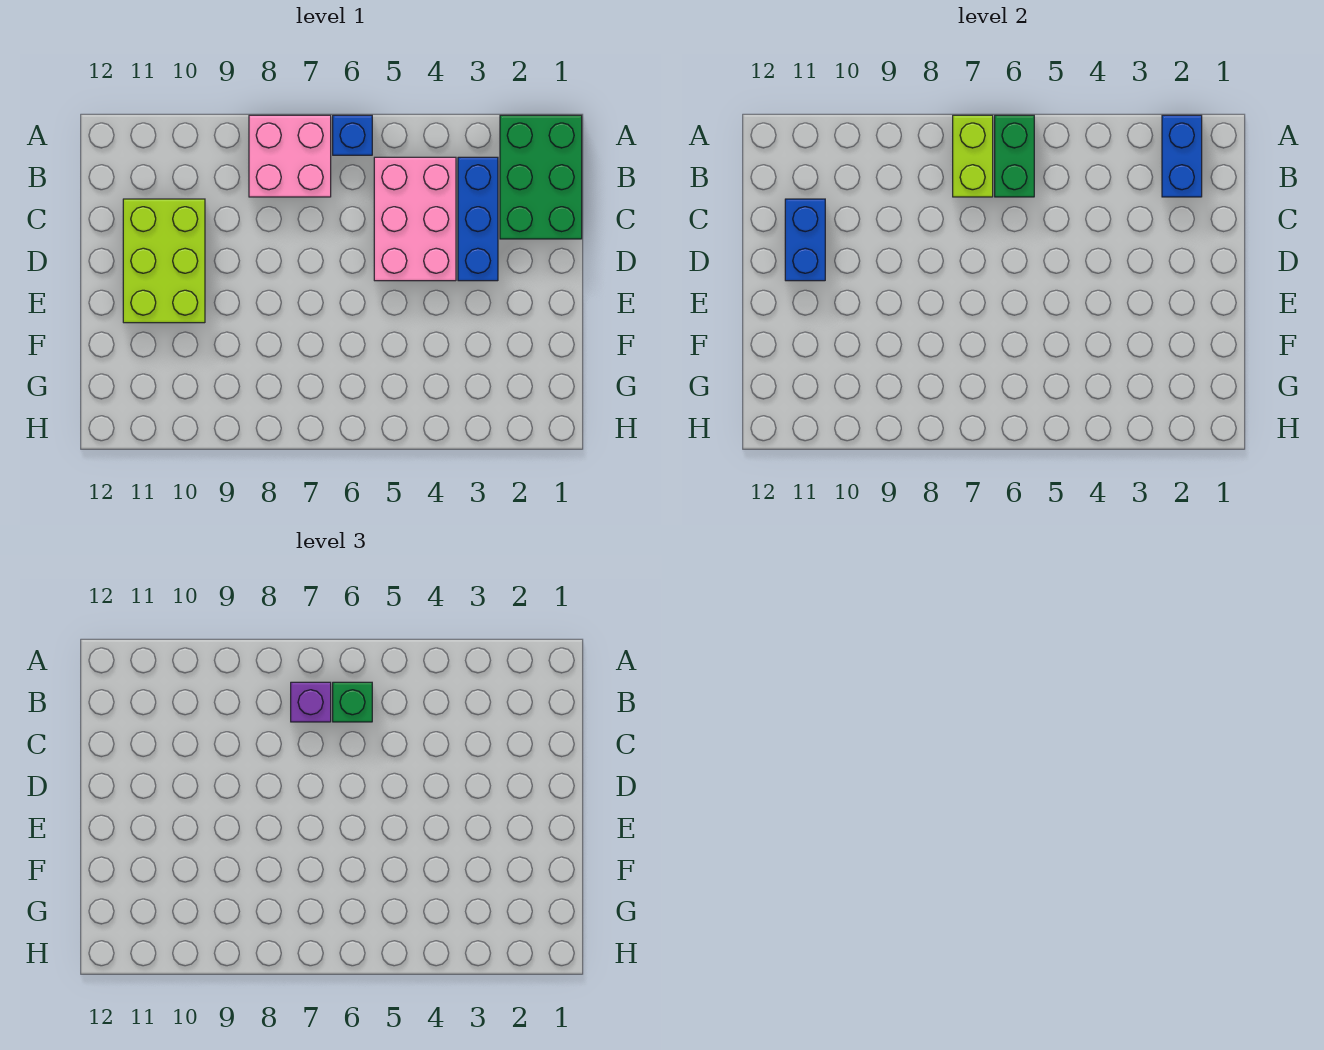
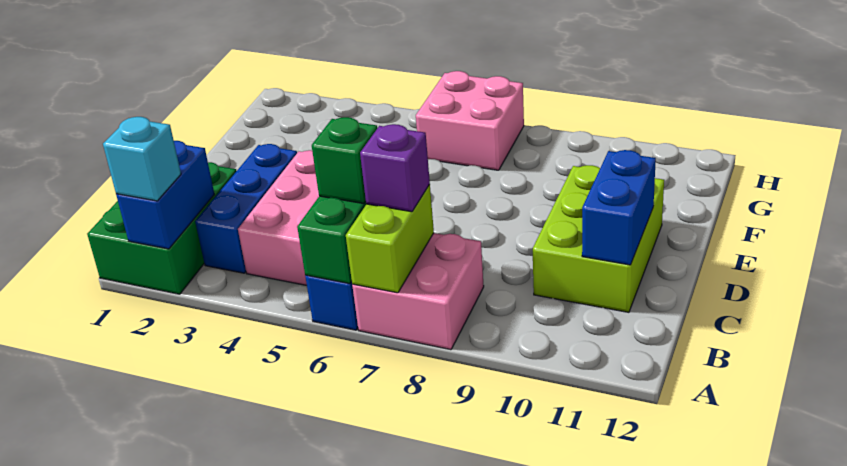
none -> cyan brick A2 level 3
none -> pink brick G6:H7 level 1

